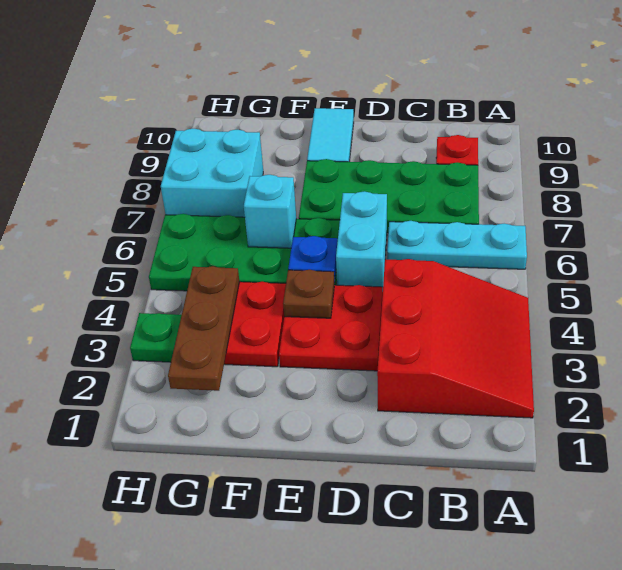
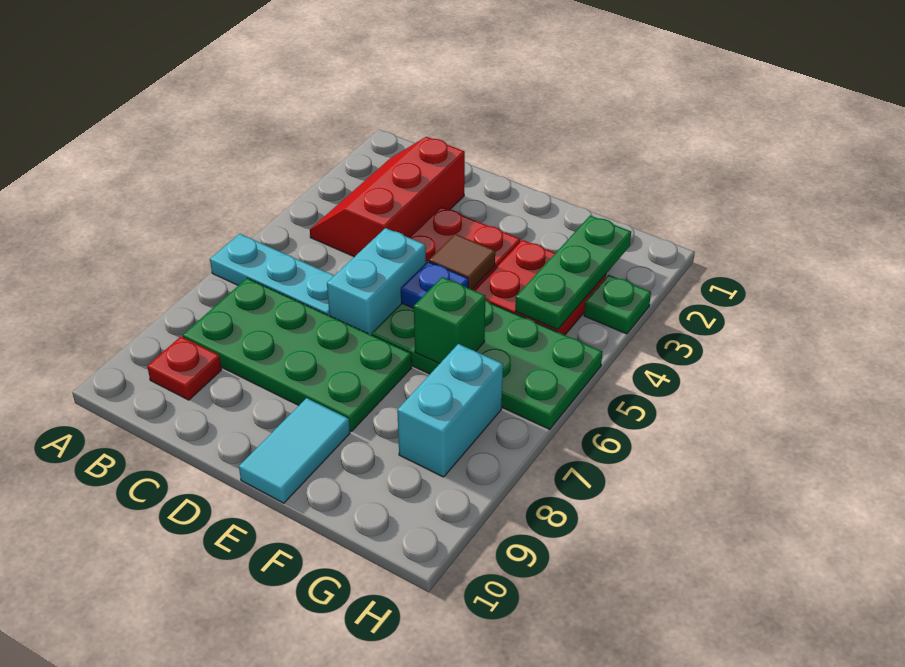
red slope A2:C4 level 1 top C -> red slope B2:C4 level 1 top C
brown plate E4 level 2 -> brown tile E4 level 2
cyan brick F6 level 2 -> green brick F6 level 2
brown plate G2:G4 level 2 -> green plate G2:G4 level 2
cyan brick G7:H8 level 1 -> cyan brick G7:G8 level 1

